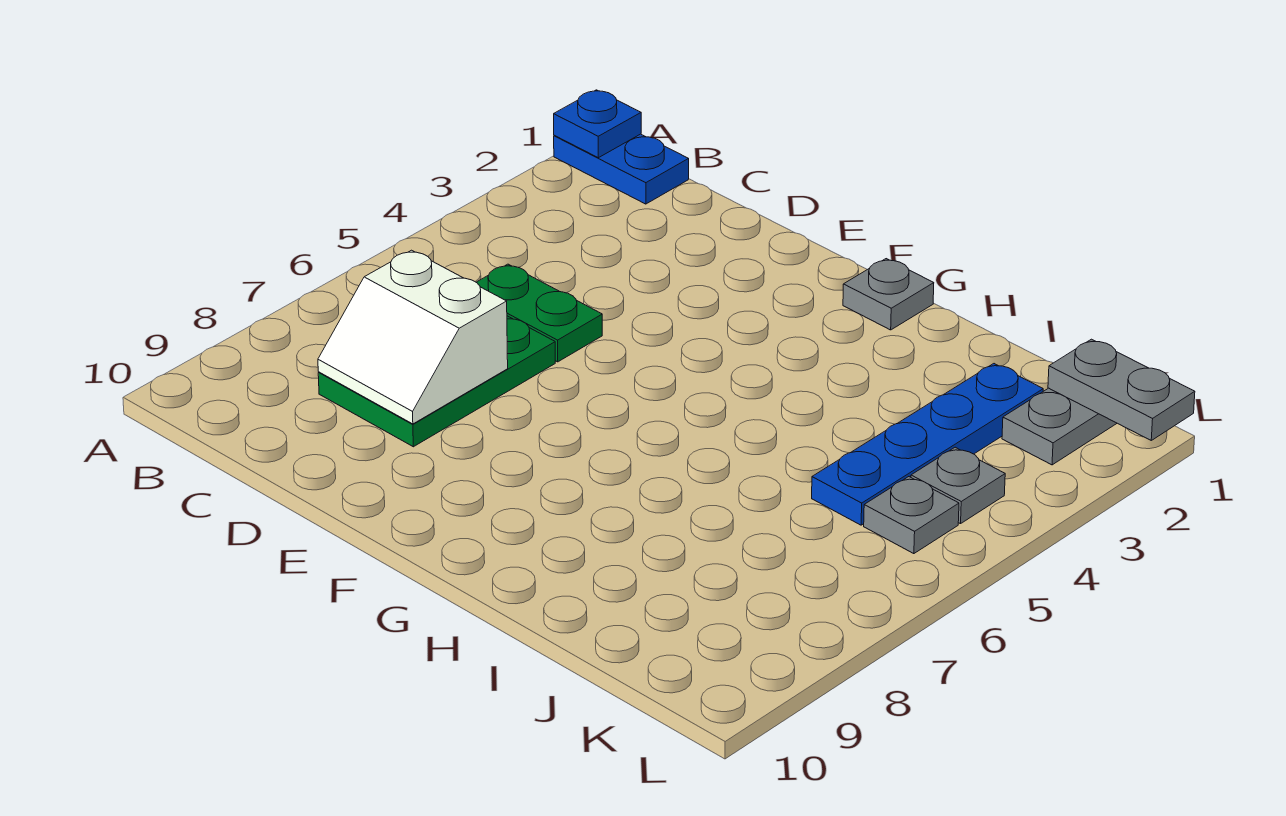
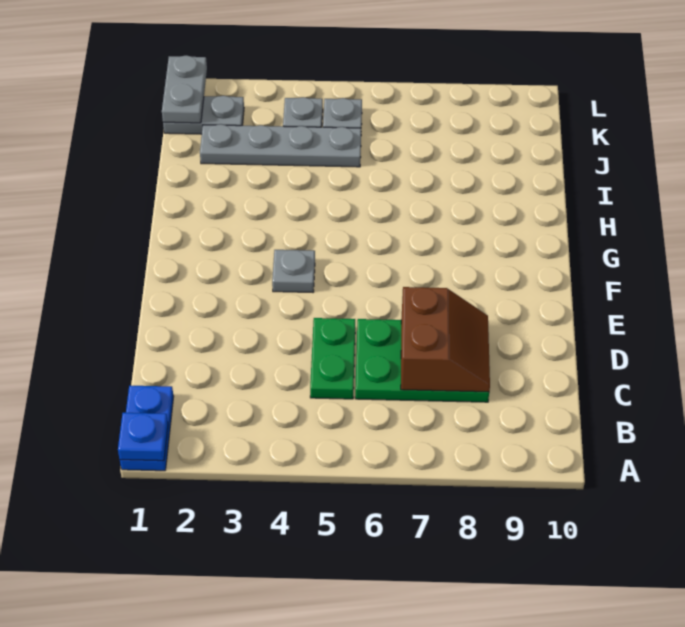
white slope C7:D8 level 2 top 7 -> brown slope C7:D8 level 2 top 7
grey plate G1 level 1 -> grey plate F4 level 1
blue plate J2:J5 level 1 -> grey plate J2:J5 level 1

